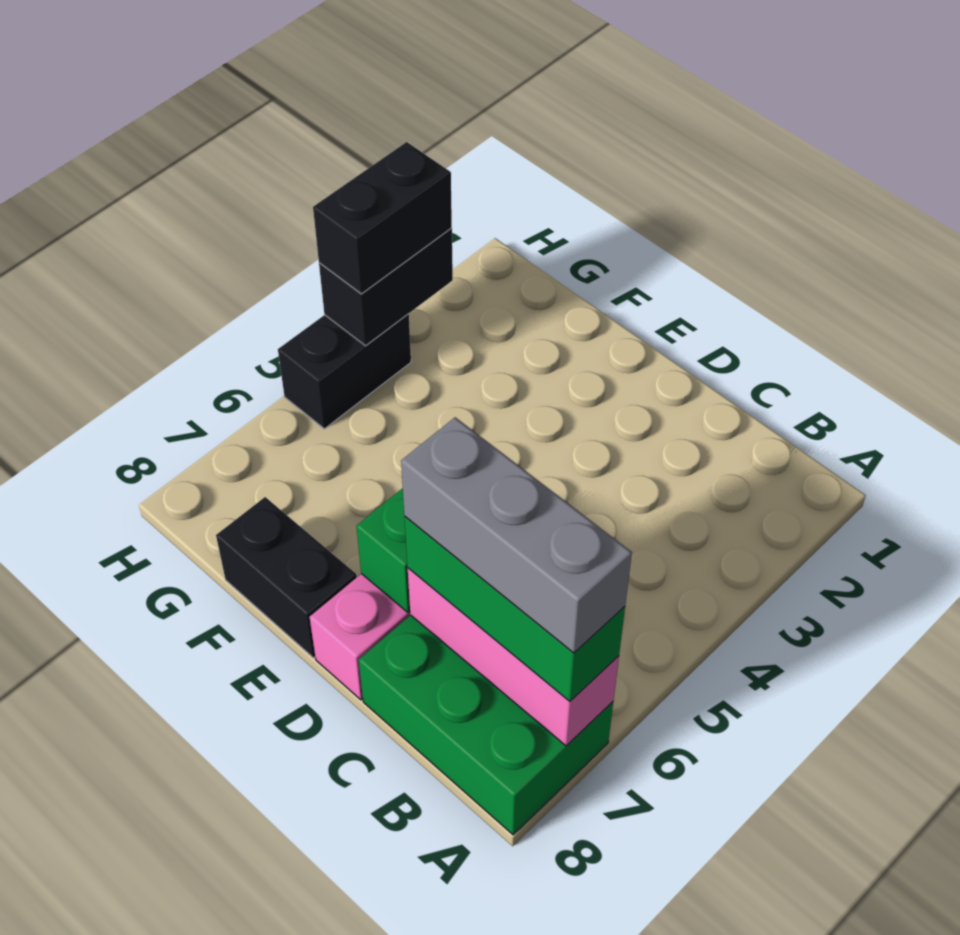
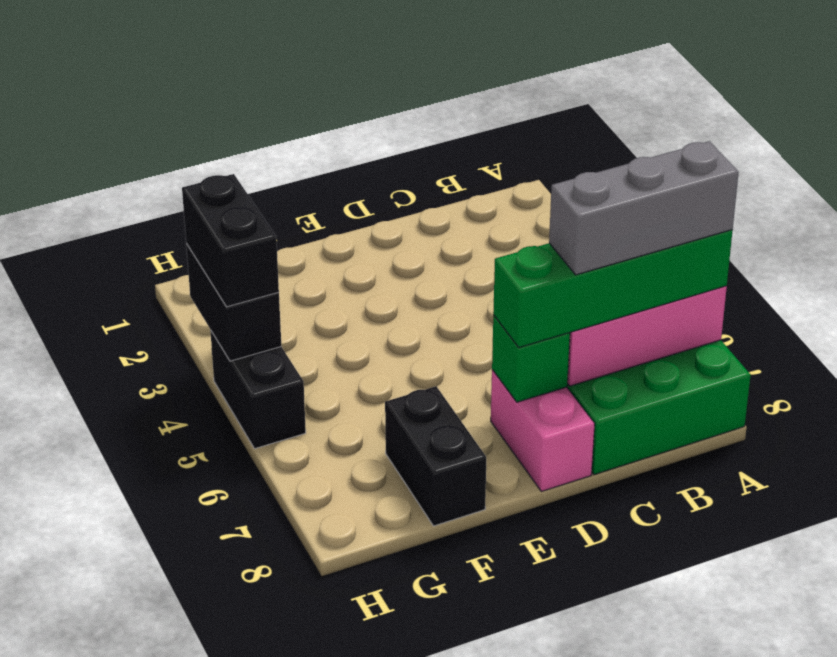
green brick A7:C7 level 3 -> green brick A7:D7 level 3
black brick E8:F8 level 1 -> black brick F7:F8 level 1

